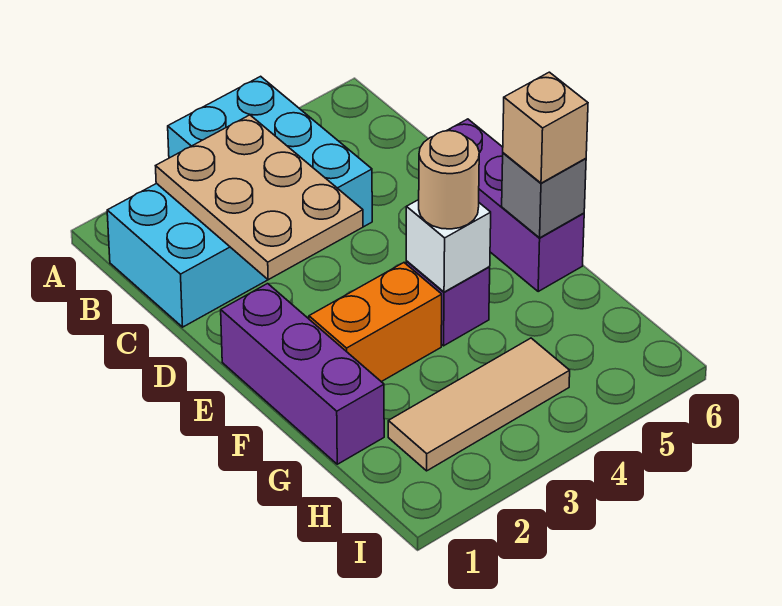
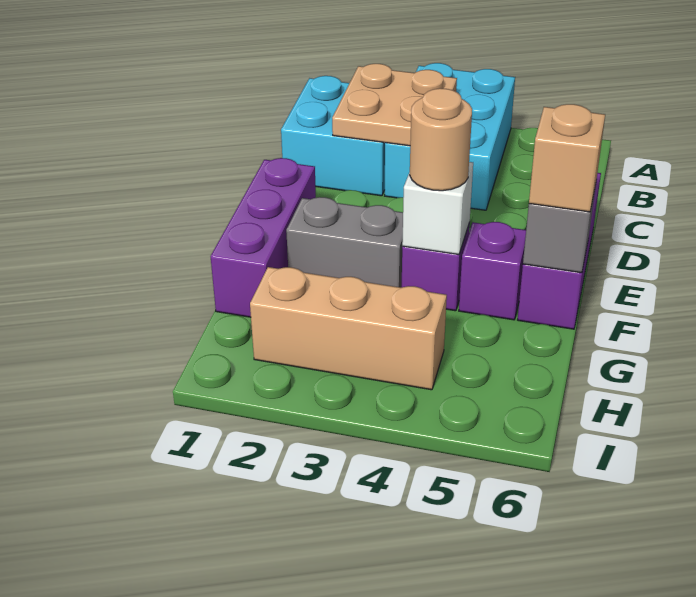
tan plate B2:D3 level 2 -> tan plate B2:C3 level 2
orange brick F2:F3 level 1 -> grey brick F2:F3 level 1
none -> purple brick F5 level 1
tan tile H2:H4 level 1 -> tan brick H2:H4 level 1

